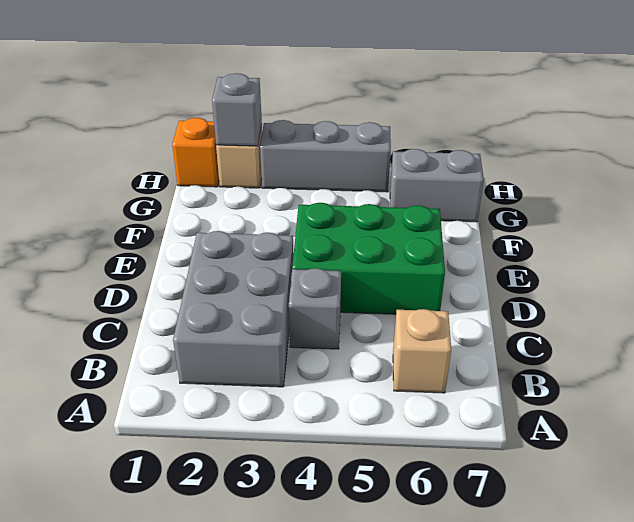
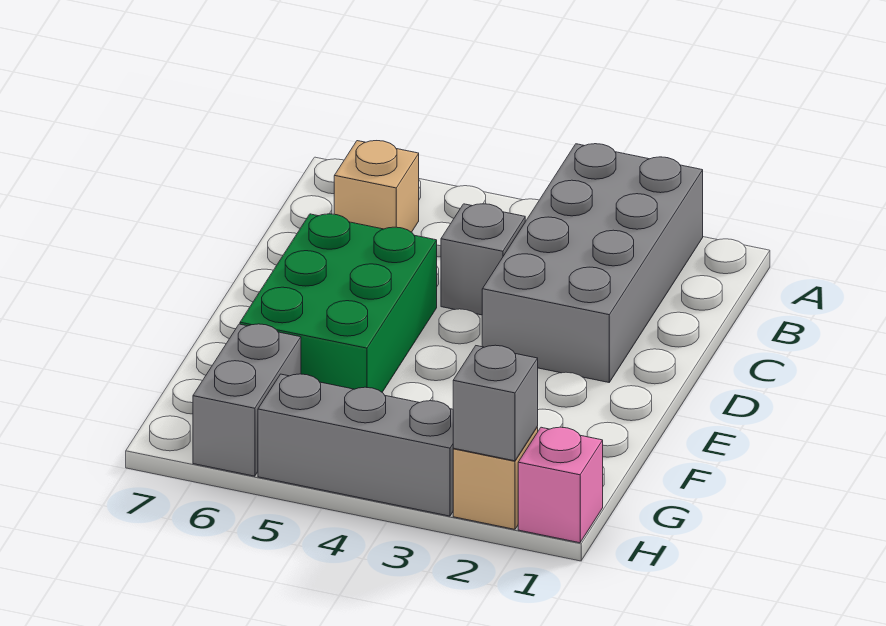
grey brick B2:D3 level 1 -> grey brick A2:D3 level 1
green brick D4:E6 level 1 -> green brick D5:F6 level 1
grey brick G6:G7 level 1 -> grey brick G6:H6 level 1
orange brick H1 level 1 -> pink brick H1 level 1

